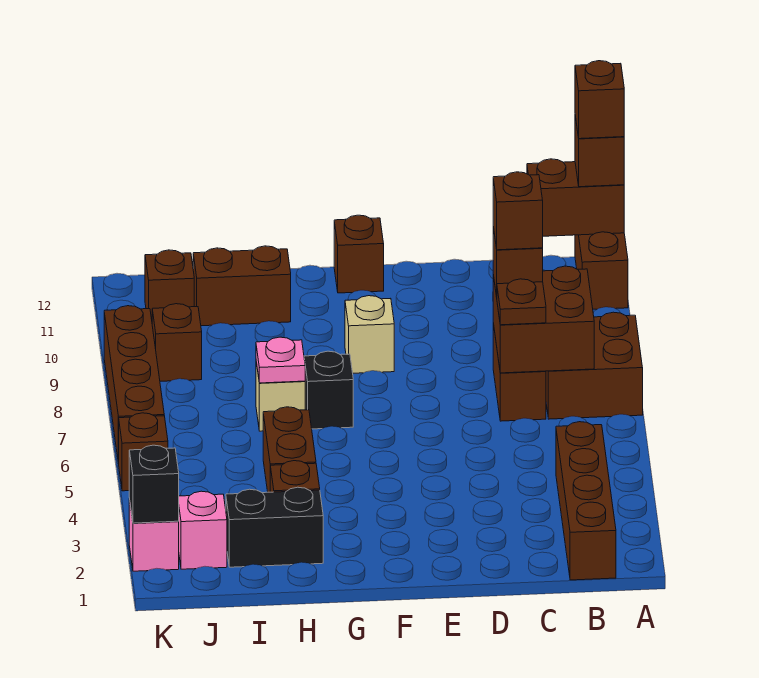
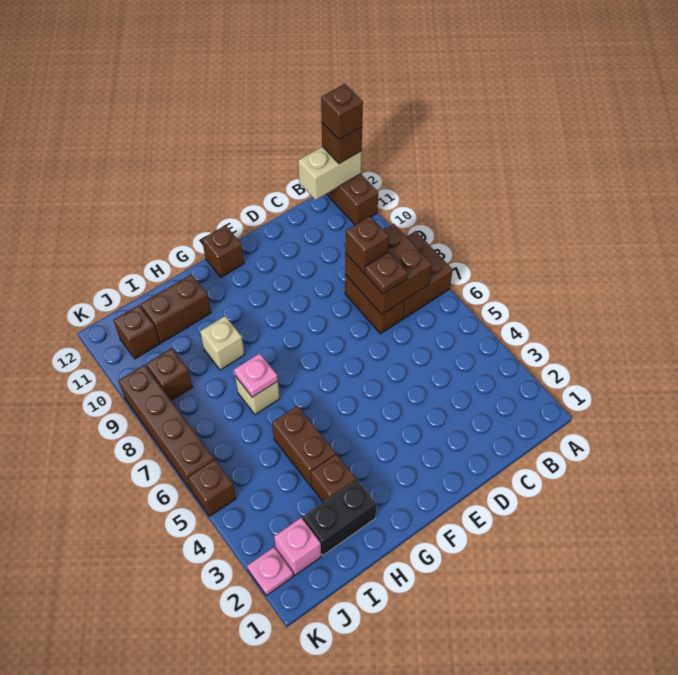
brown brick A12:B12 level 2 -> tan brick A12:B12 level 2
brown brick B1:B4 level 1 -> none
brown brick C8 level 4 -> none
tan brick F9 level 1 -> tan brick H9 level 1
black brick G7 level 1 -> none
pink brick K2 level 1 -> pink plate K2 level 1
black brick K2 level 2 -> none

